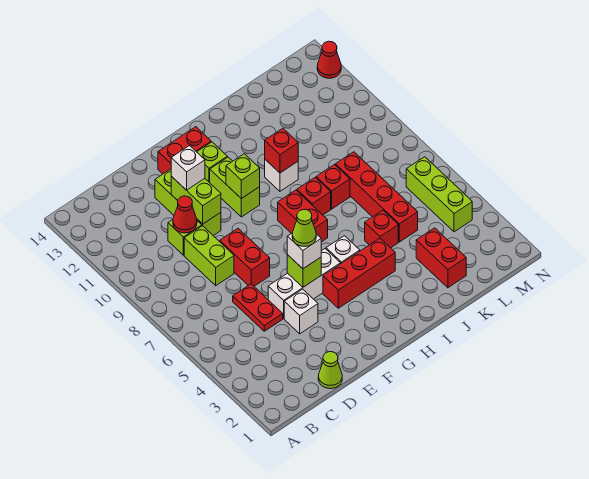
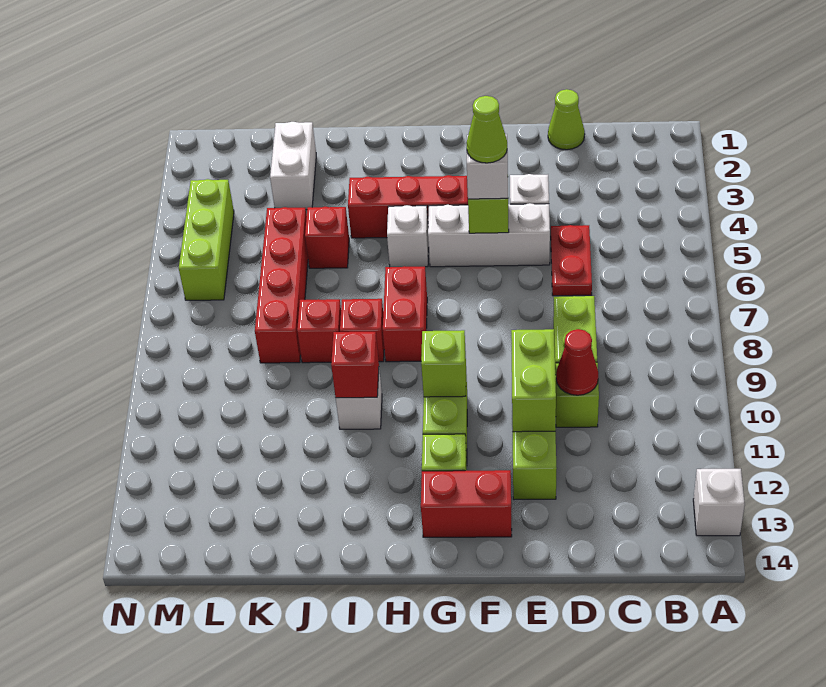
red brick E7:E8 level 1 -> none
white brick E11 level 3 -> white brick A13 level 1
red brick K2:K3 level 1 -> white brick K2:K3 level 1
red cone N13 level 1 -> none

